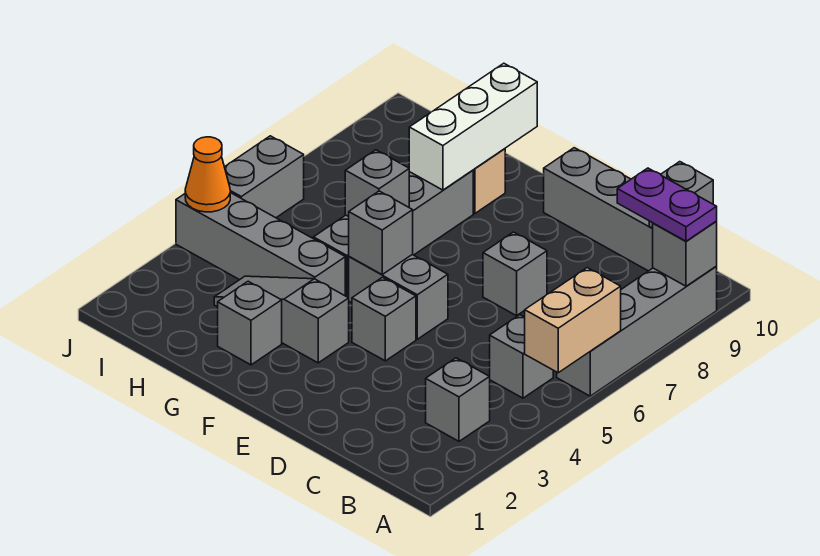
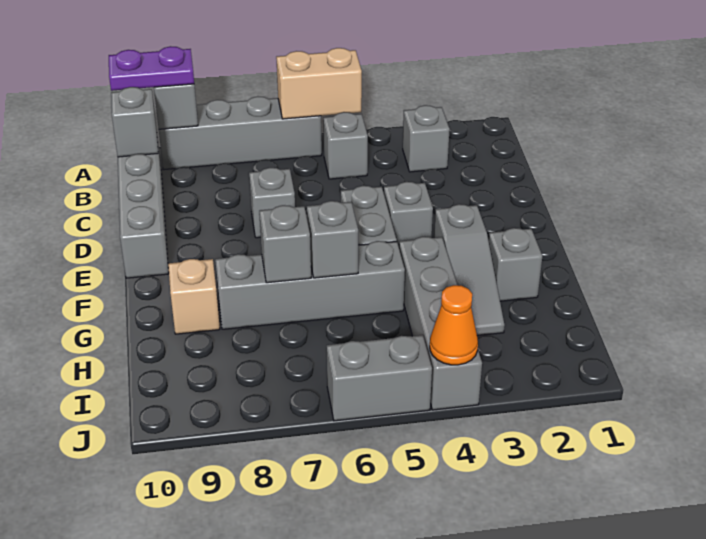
purple plate A9:B9 level 3 -> purple plate A9:A10 level 3
grey brick F5 level 2 -> grey brick G7 level 2
white brick G8:G10 level 2 -> none

